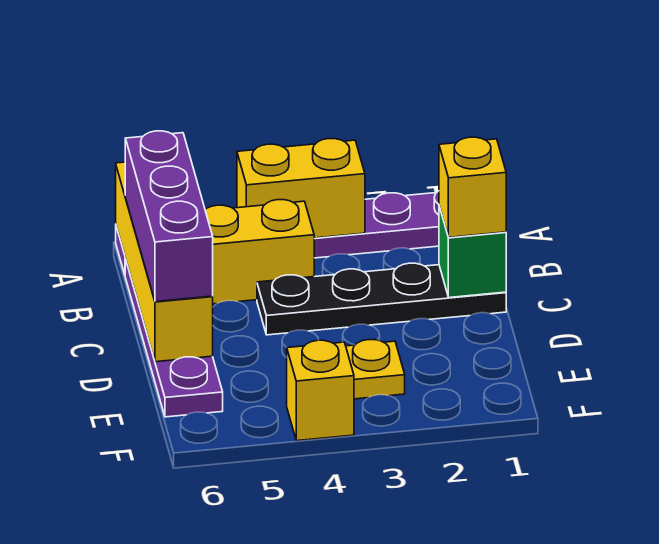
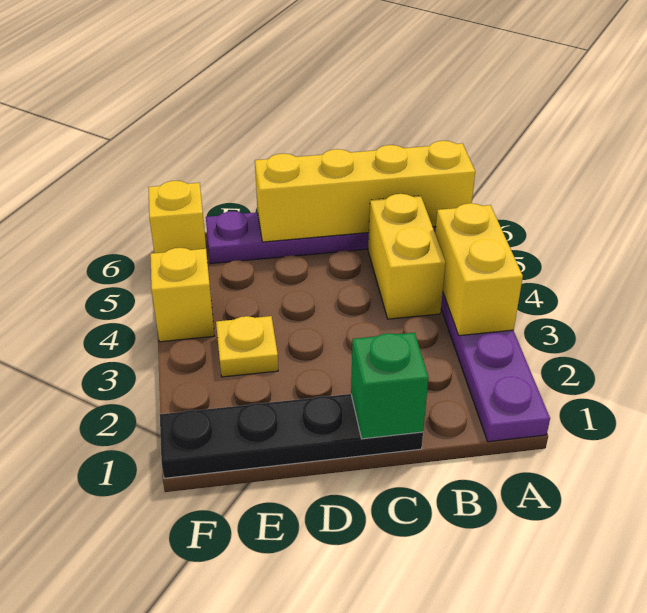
purple brick B6:D6 level 3 -> none
black plate C1:C4 level 1 -> black plate C1:F1 level 1
yellow brick C1 level 3 -> yellow brick F6 level 1

